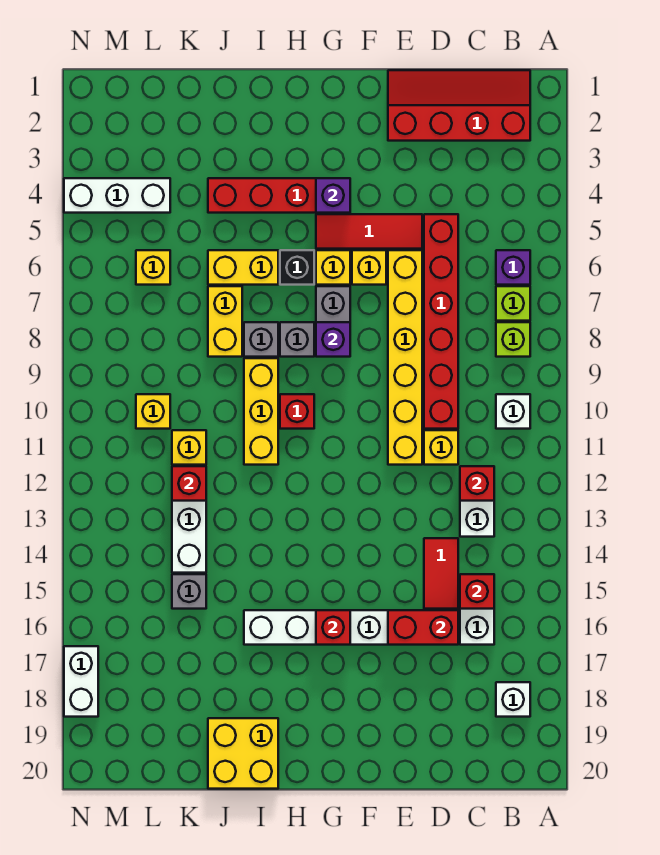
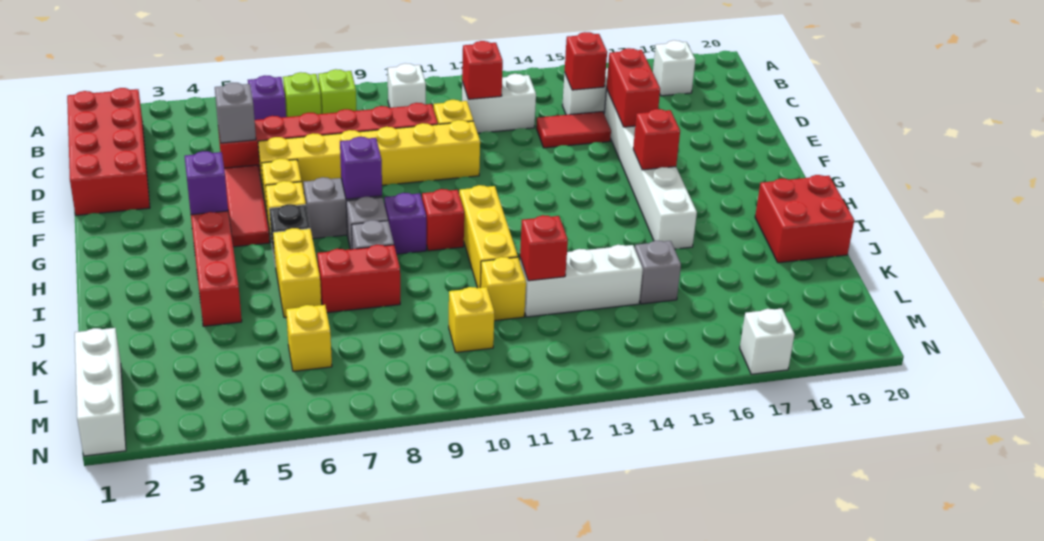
red slope B1:E2 level 1 top 2 -> red brick B1:E2 level 1
none -> grey brick D5 level 2
none -> purple brick H9 level 1
yellow brick I9:I11 level 1 -> yellow brick H11:J11 level 1
yellow brick I19:J20 level 1 -> red brick I19:J20 level 1
yellow brick J7:J8 level 1 -> red brick J7:J8 level 1
white brick L4:N4 level 1 -> white brick L1:N1 level 1
white brick N17:N18 level 1 -> white brick N17 level 1

